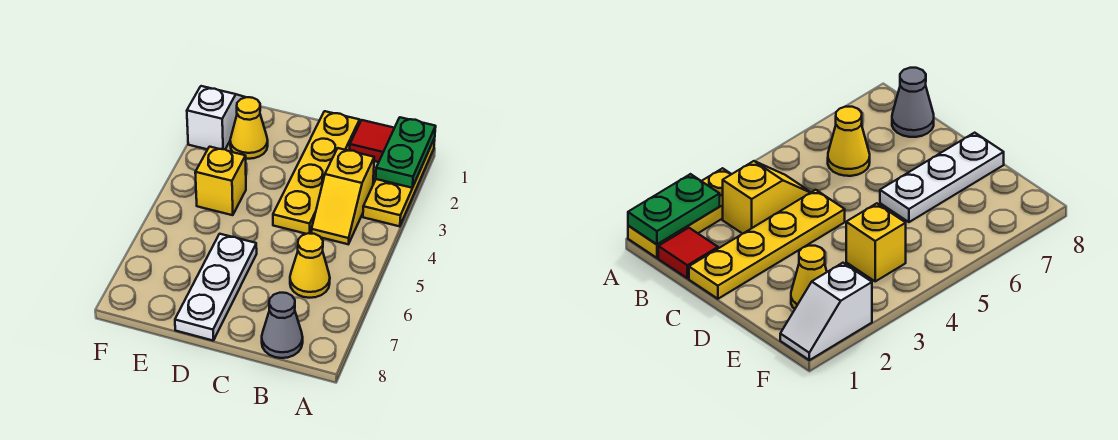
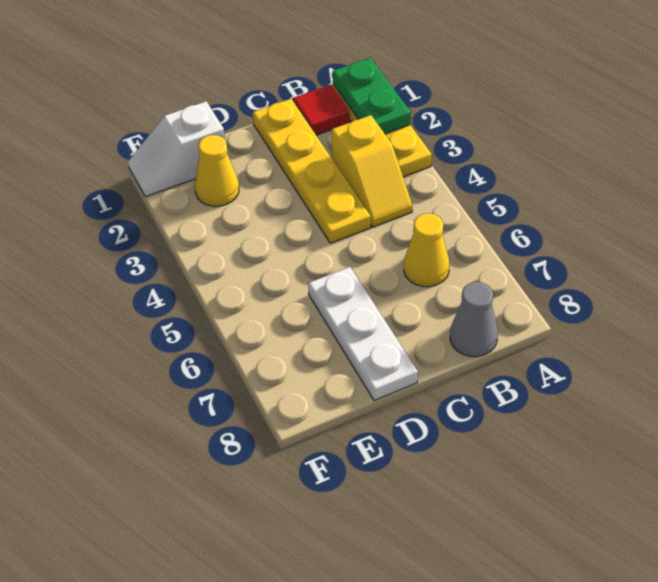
yellow brick E4 level 1 -> none
white slope F1:F2 level 1 top 2 -> white slope E1:F1 level 1 top E

